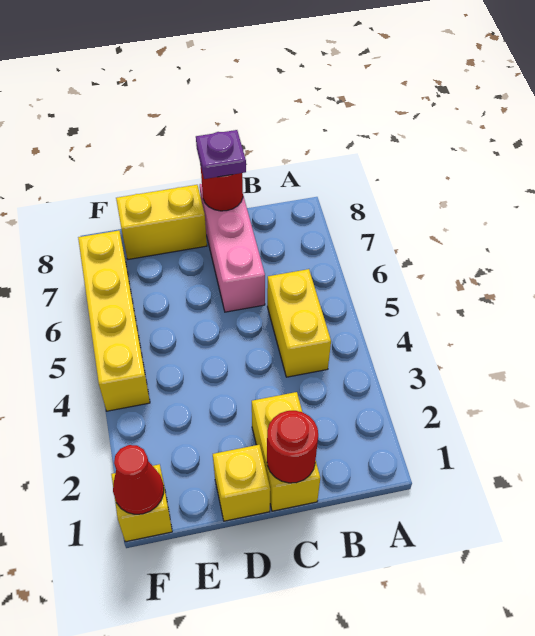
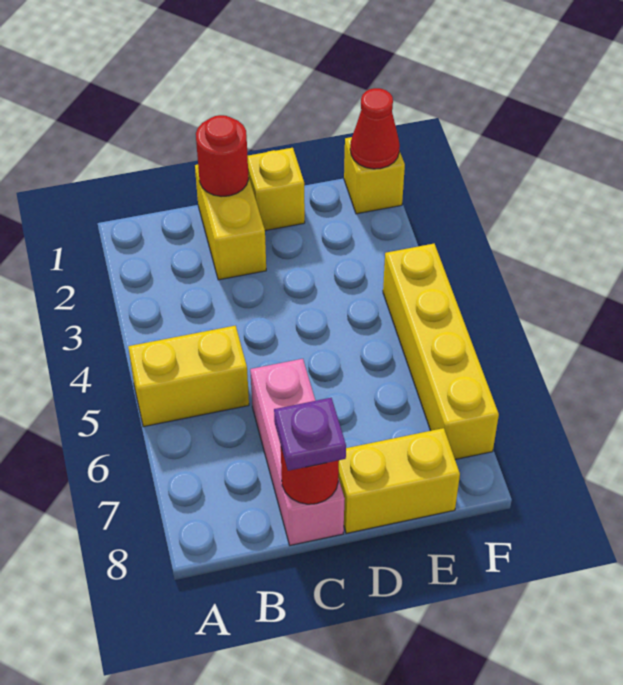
yellow brick B4:B5 level 1 -> yellow brick A5:B5 level 1

